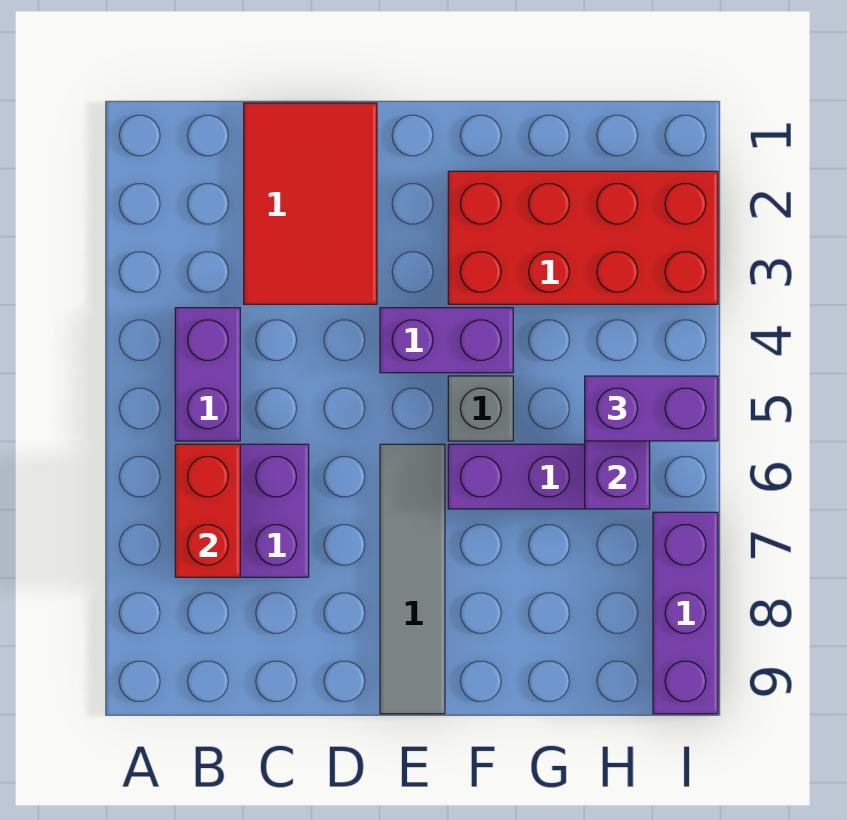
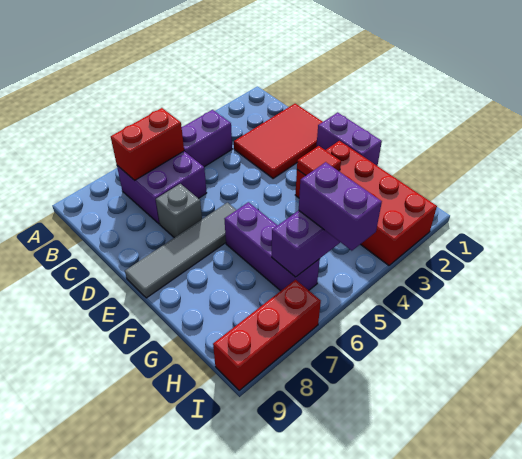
purple brick E4:F4 level 1 -> purple brick E1:F1 level 1
none -> red tile F3 level 2
grey brick F5 level 1 -> grey brick D7 level 1
purple brick I7:I9 level 1 -> red brick I7:I9 level 1

